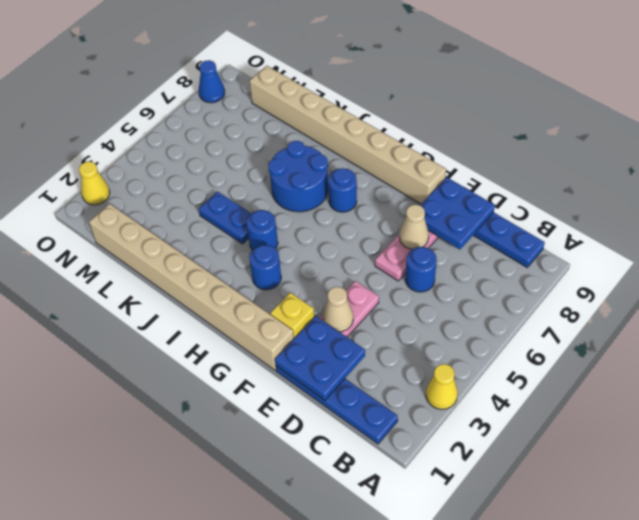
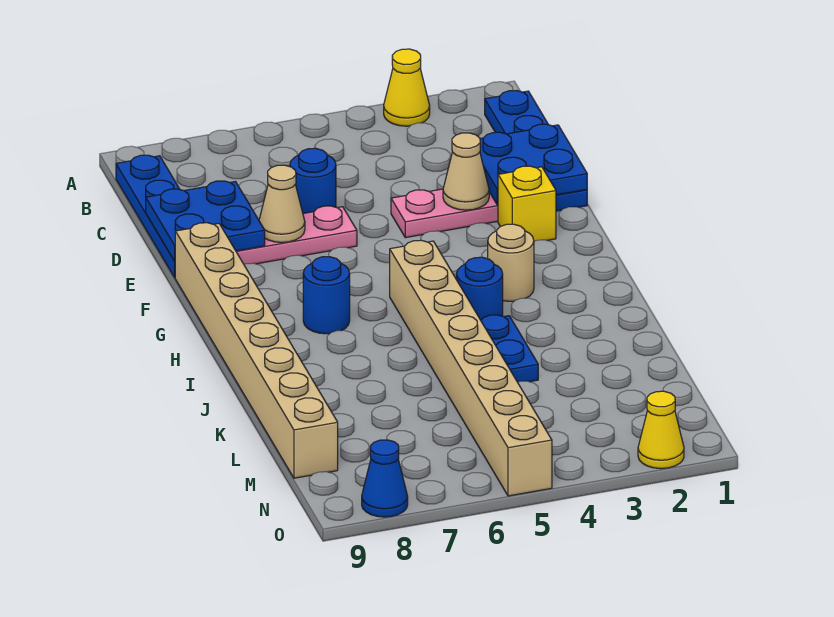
tan brick F1:M1 level 1 -> tan brick H5:O5 level 1
blue round brick H3 level 1 -> tan round brick H3 level 1
blue round brick I6:J7 level 1 -> none

